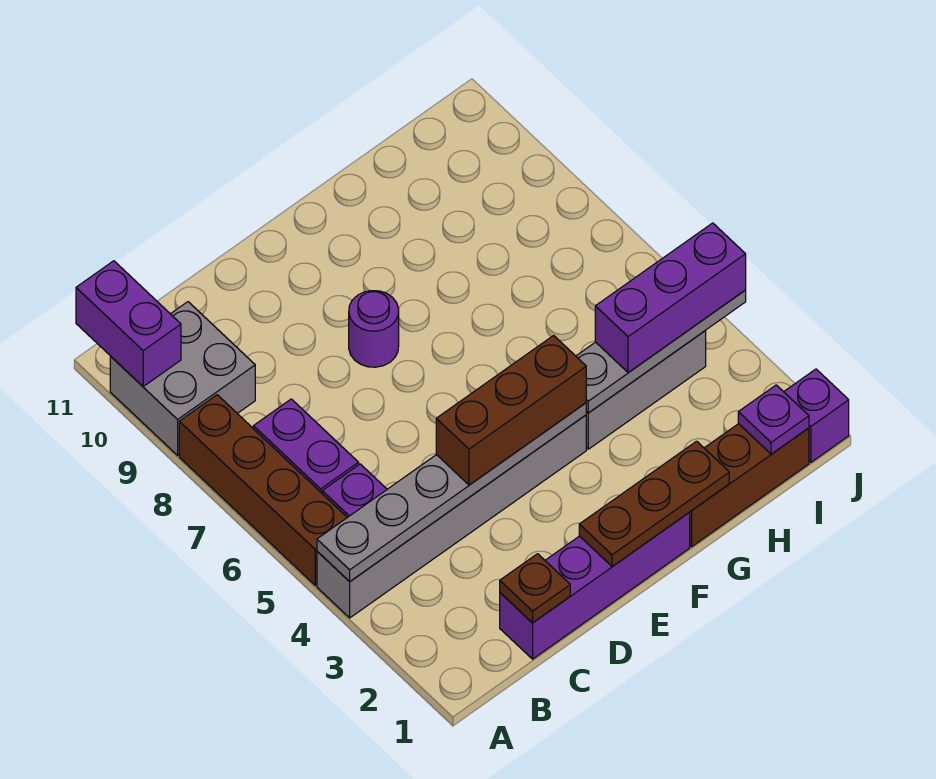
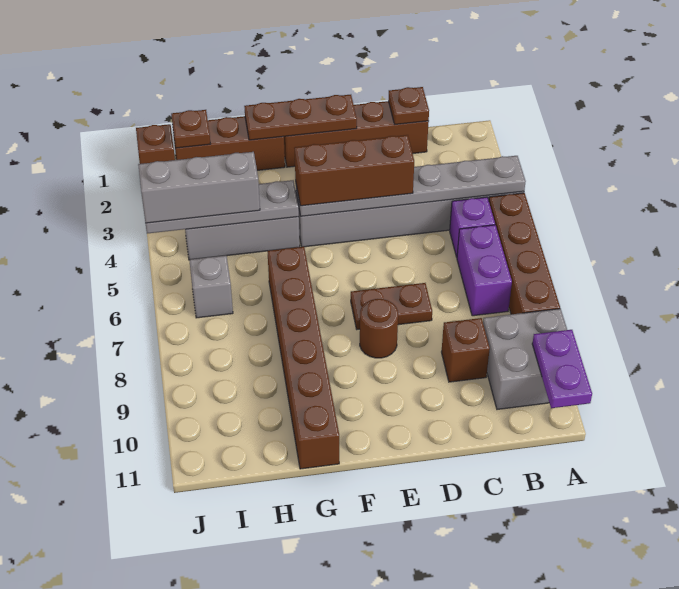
purple brick A10:A11 level 2 -> purple plate A10:A11 level 2
purple brick C1:F1 level 1 -> brown brick C1:F1 level 1
none -> brown brick C9 level 1
none -> brown plate D7:E7 level 1
purple round brick E8 level 1 -> brown round brick E8 level 1
none -> brown brick G6:G11 level 1
purple brick H4:J4 level 3 -> grey brick H4:J4 level 3
purple plate I1 level 2 -> brown plate I1 level 2
none -> grey brick I6 level 1
purple brick J1 level 1 -> brown brick J1 level 1

